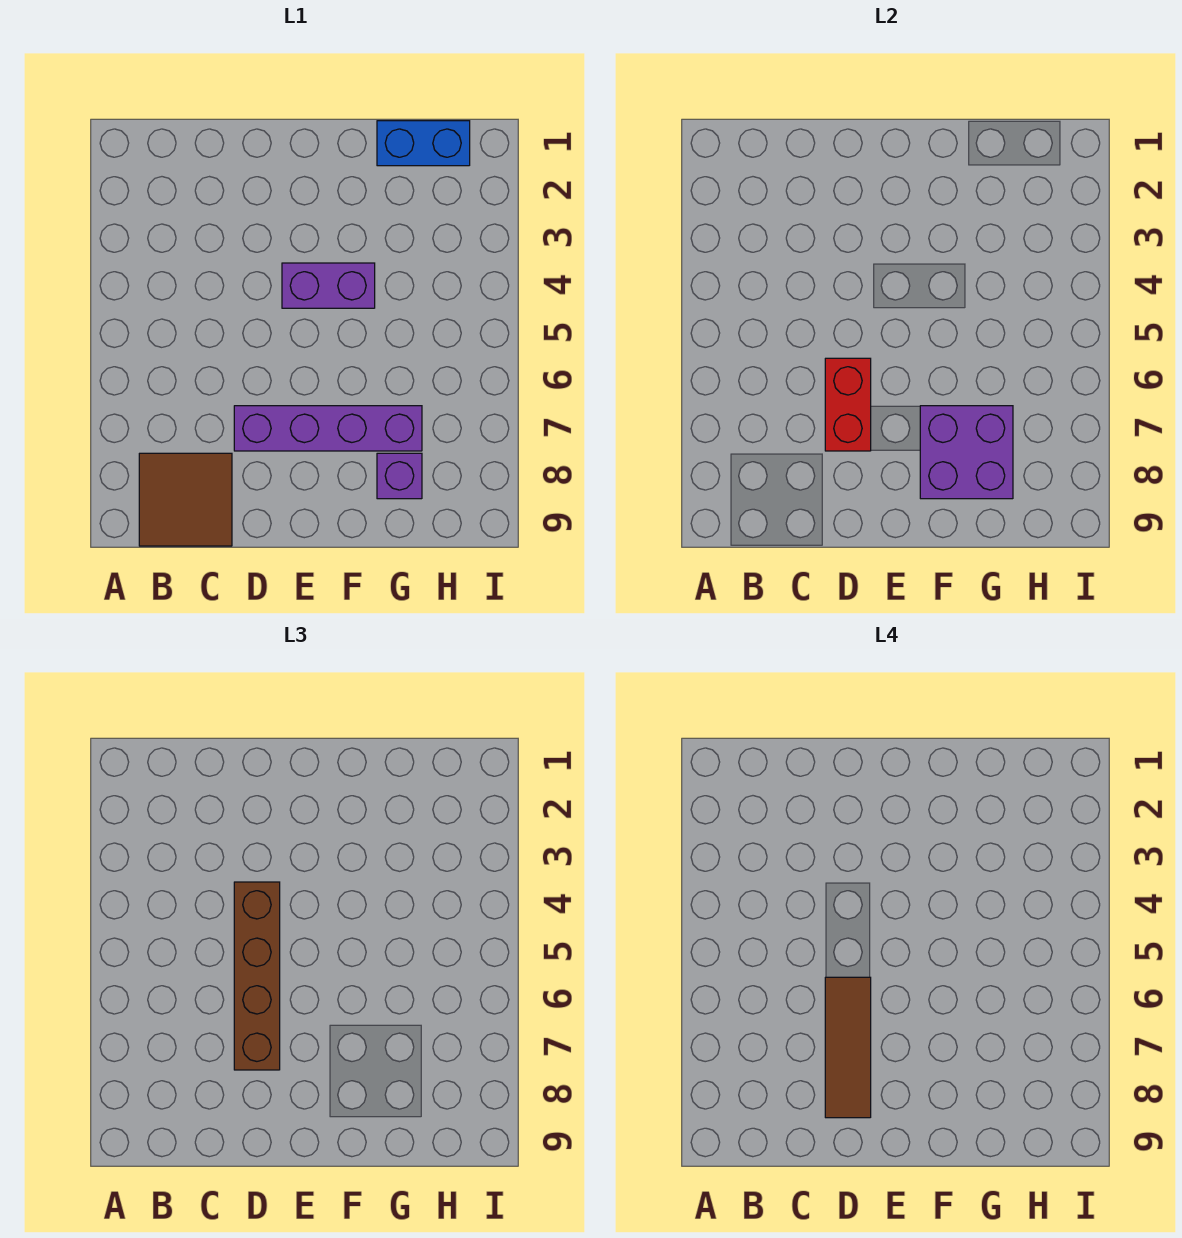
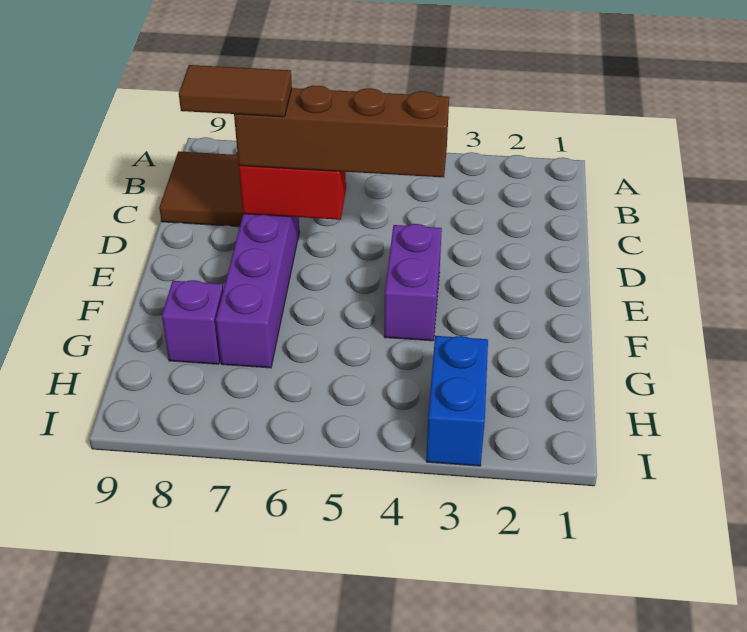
brown tile D6:D8 level 4 -> brown tile D7:D8 level 4
purple brick F7:G8 level 2 -> none
blue brick G1:H1 level 1 -> blue brick H3:I3 level 1

